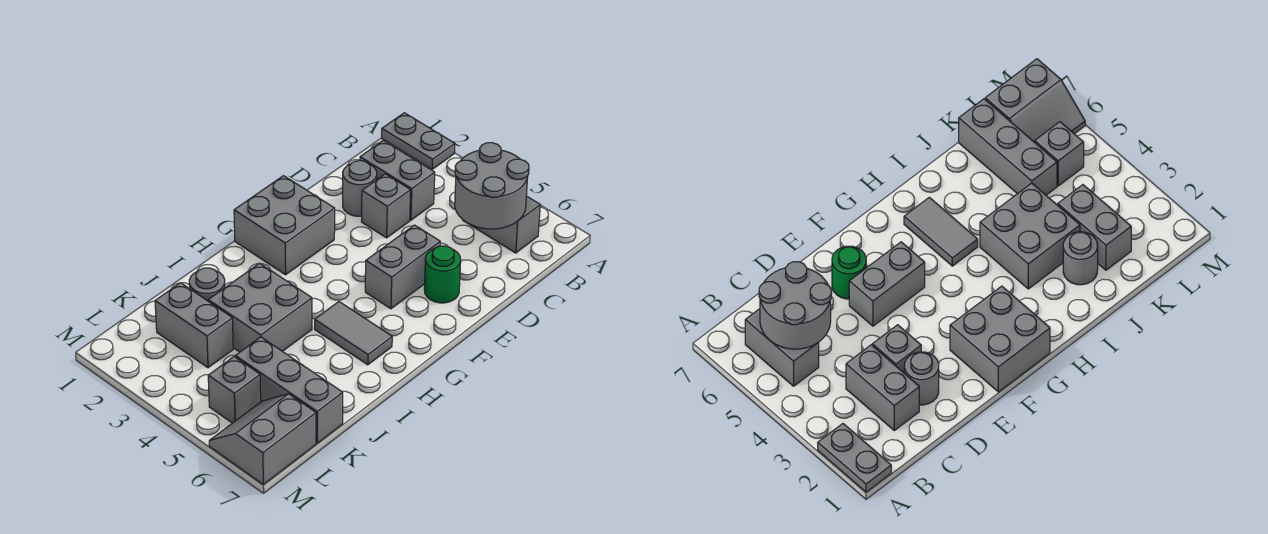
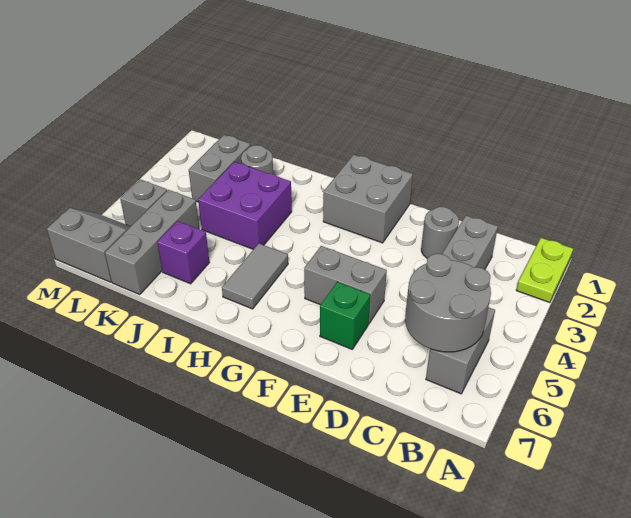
grey plate A1:A2 level 1 -> lime plate A1:A2 level 1
grey brick D3 level 1 -> none
green round brick E6 level 1 -> green brick E6 level 1
grey brick I3:J4 level 1 -> purple brick I3:J4 level 1
none -> purple brick J6 level 1

